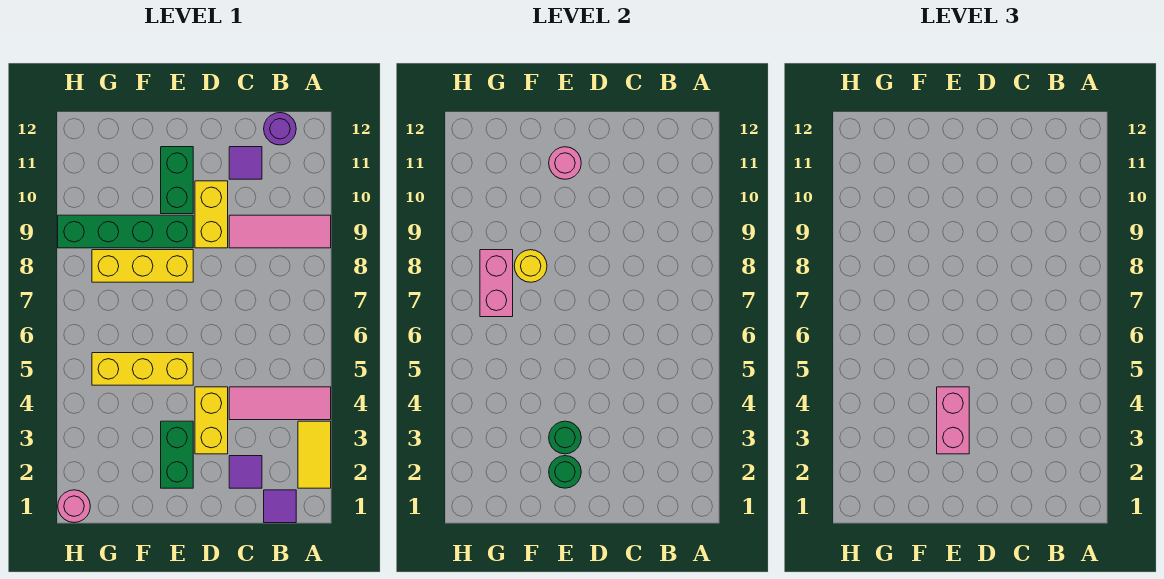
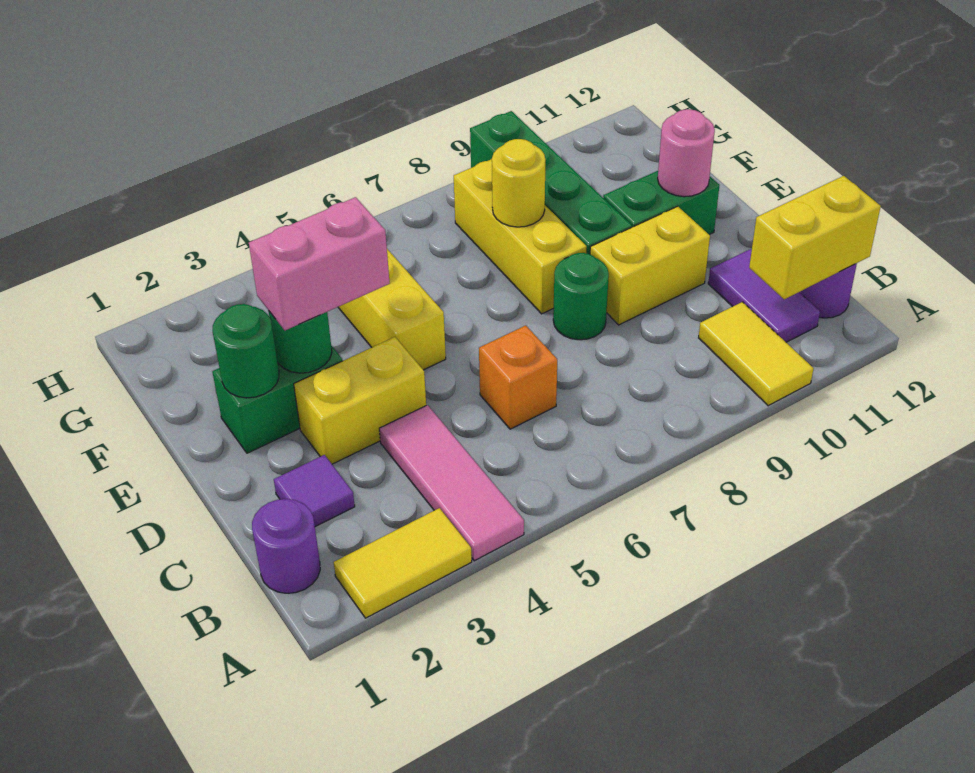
pink tile A9:C9 level 1 -> none
none -> yellow tile A10:B10 level 1
purple tile B1 level 1 -> purple round brick B1 level 1
none -> yellow brick B11:B12 level 2
none -> orange brick C6 level 1
purple tile C11 level 1 -> purple tile B11:C11 level 1
none -> green round brick D8 level 1
pink brick G7:G8 level 2 -> none
pink round brick H1 level 1 -> none

